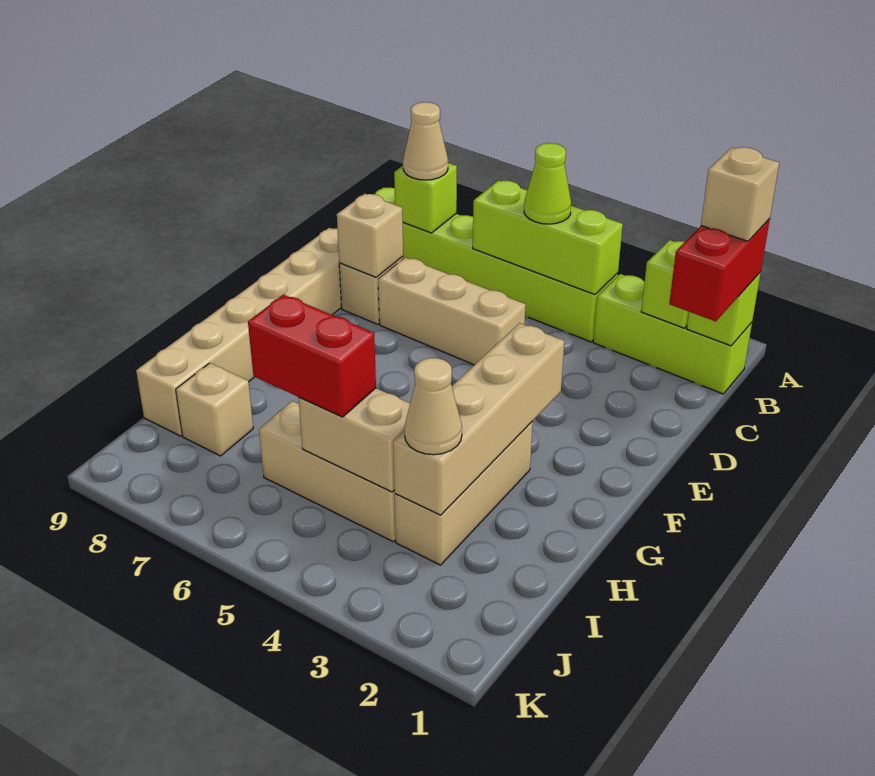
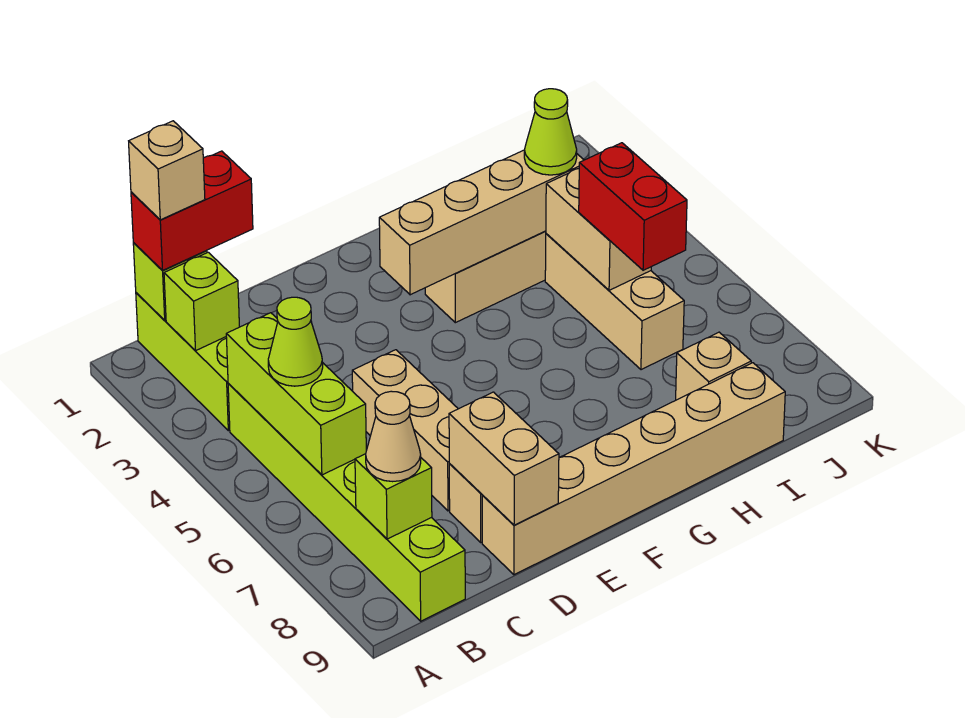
tan brick D8 level 2 -> tan brick D8:D9 level 2
tan cone I3 level 3 -> lime cone I3 level 3

